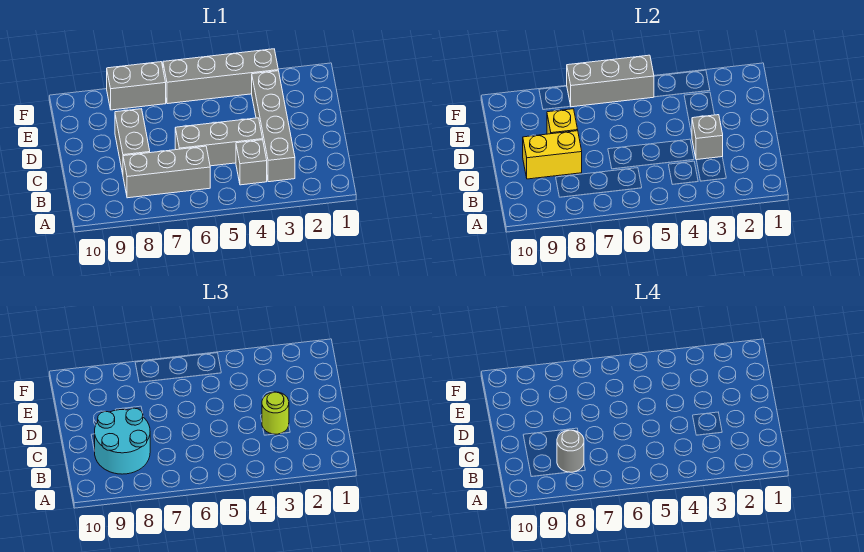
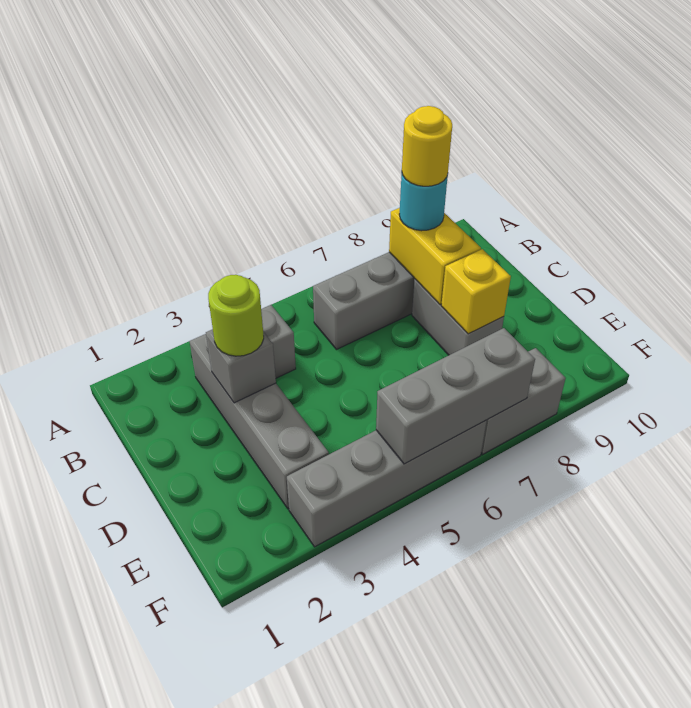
cyan round brick B8:C9 level 3 -> cyan round brick B8 level 3
grey round brick B8 level 4 -> yellow round brick B8 level 4
grey brick C4:C6 level 1 -> none
yellow brick C8:C9 level 2 -> yellow brick B8:C8 level 2

